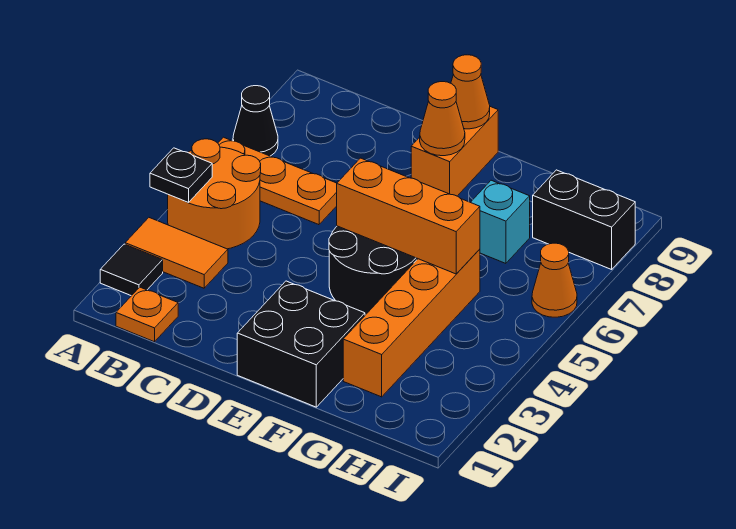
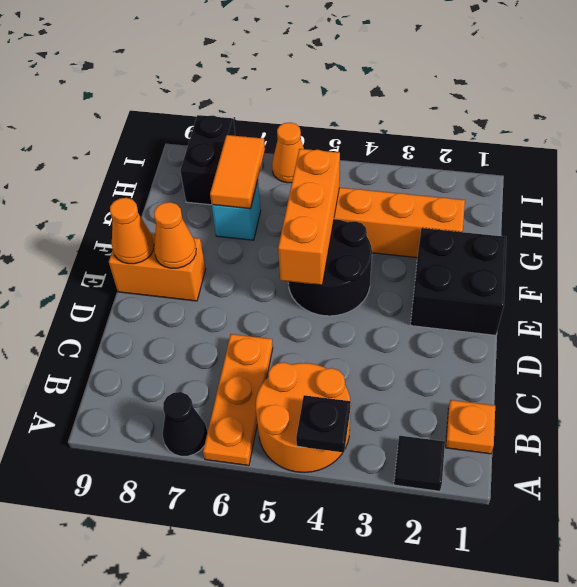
orange tile A3:B3 level 1 -> orange tile G7:H7 level 2

